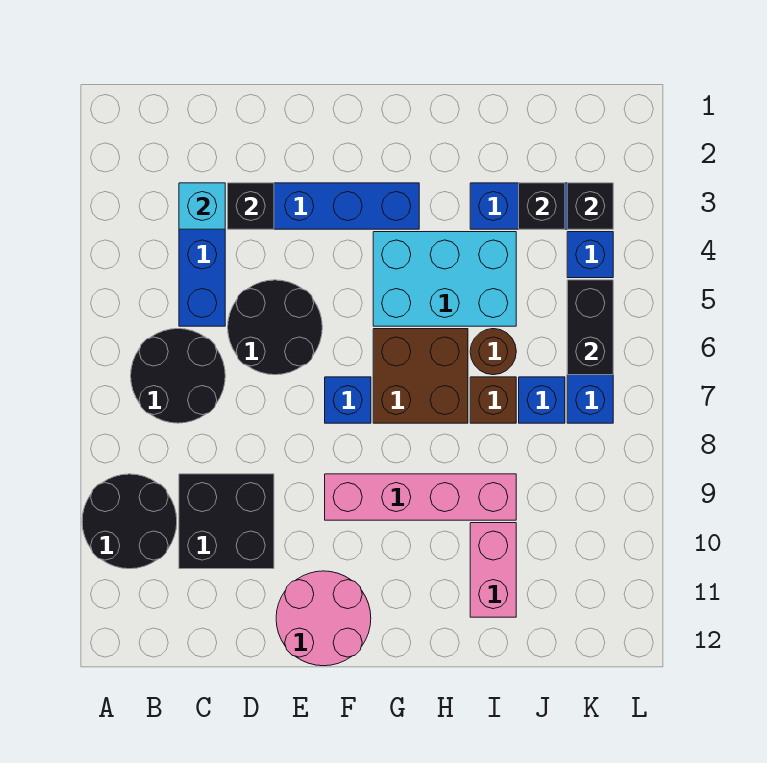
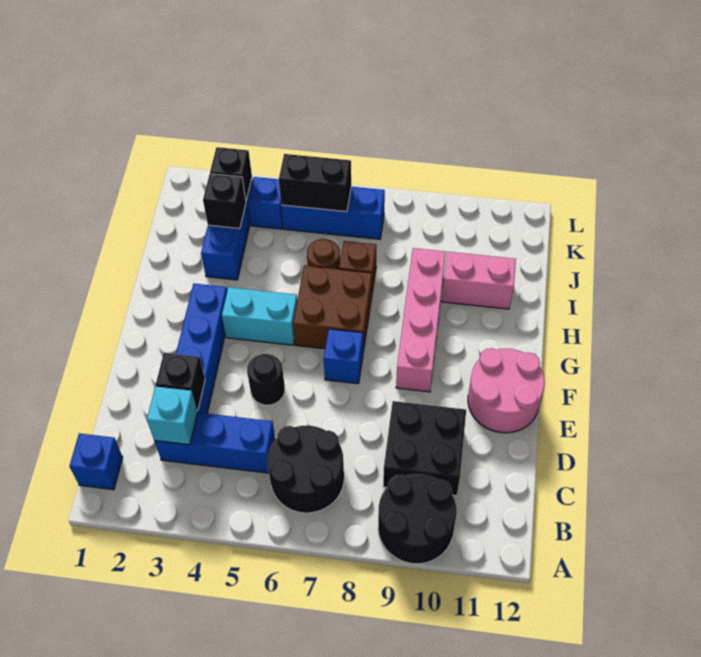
black round brick D5:E6 level 1 -> black round brick E5 level 1
cyan brick G4:I5 level 1 -> cyan brick G4:G5 level 1
blue brick J7 level 1 -> blue brick B1 level 1

